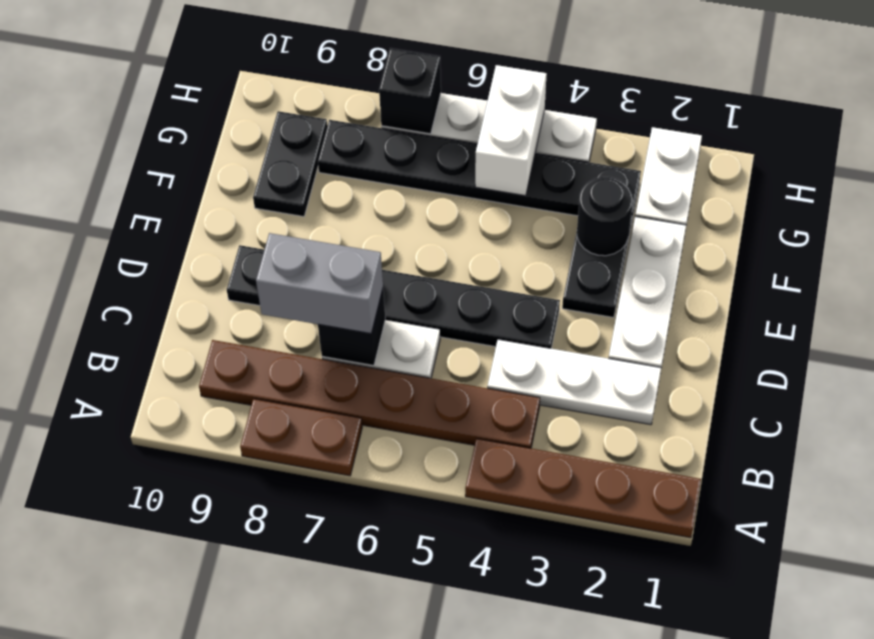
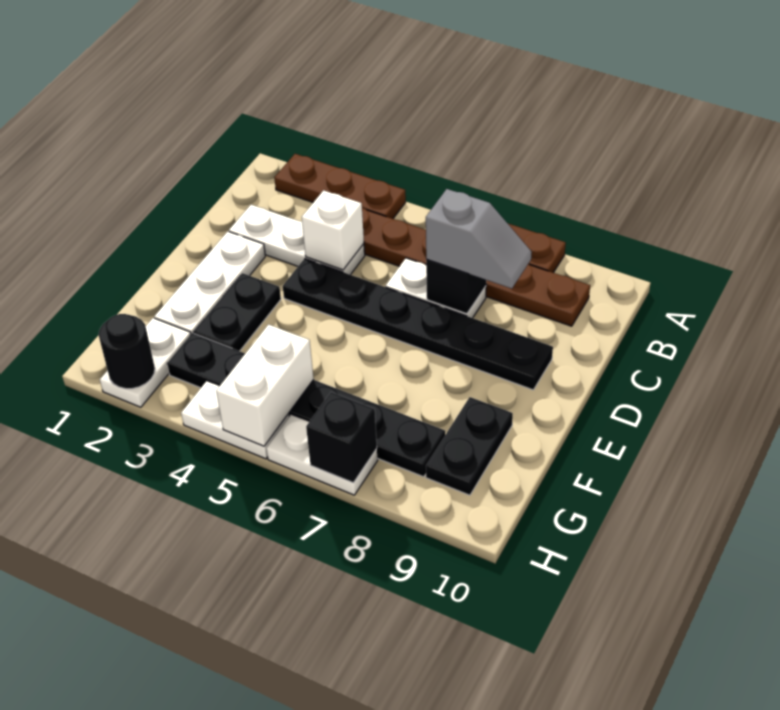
brown plate A1:A4 level 1 -> brown plate A2:A4 level 1
none -> white brick C4 level 2
grey brick C7:C8 level 3 -> grey slope C7:C8 level 3 top 7
black round brick F3 level 2 -> black round brick H2 level 2

